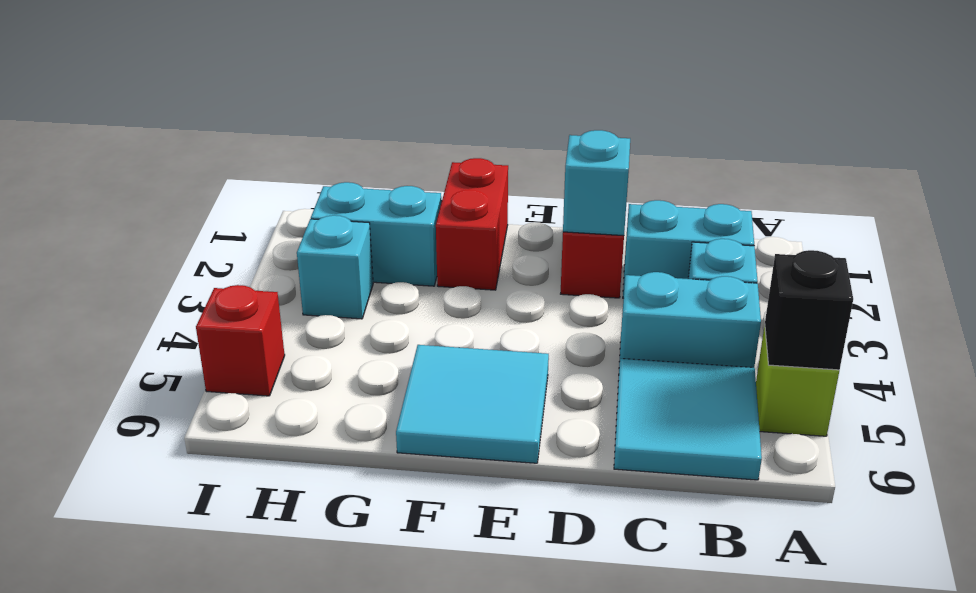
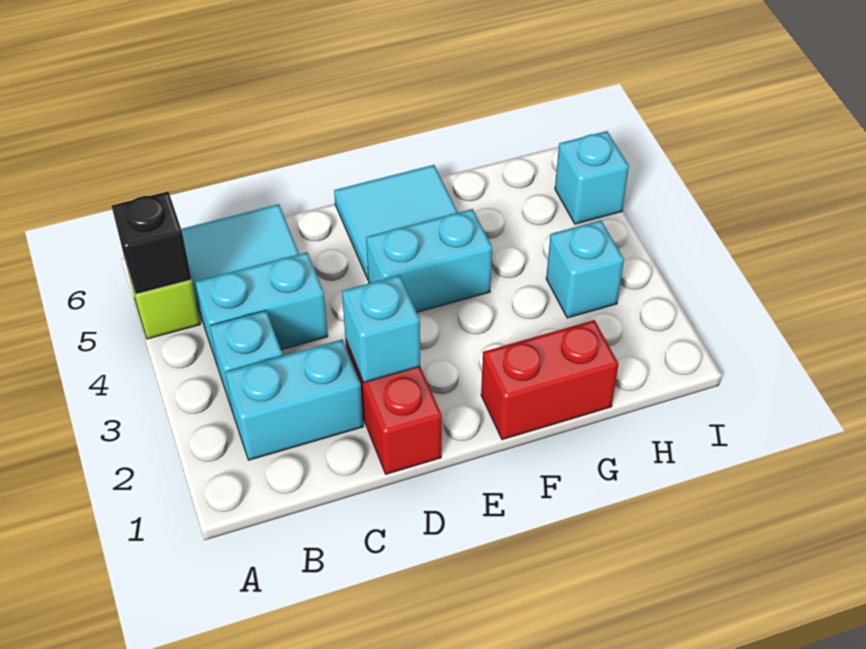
red brick F1:F2 level 1 -> red brick F1:G1 level 1
cyan brick G2:H2 level 1 -> cyan brick E4:F4 level 1
red brick I5 level 1 -> cyan brick I5 level 1

